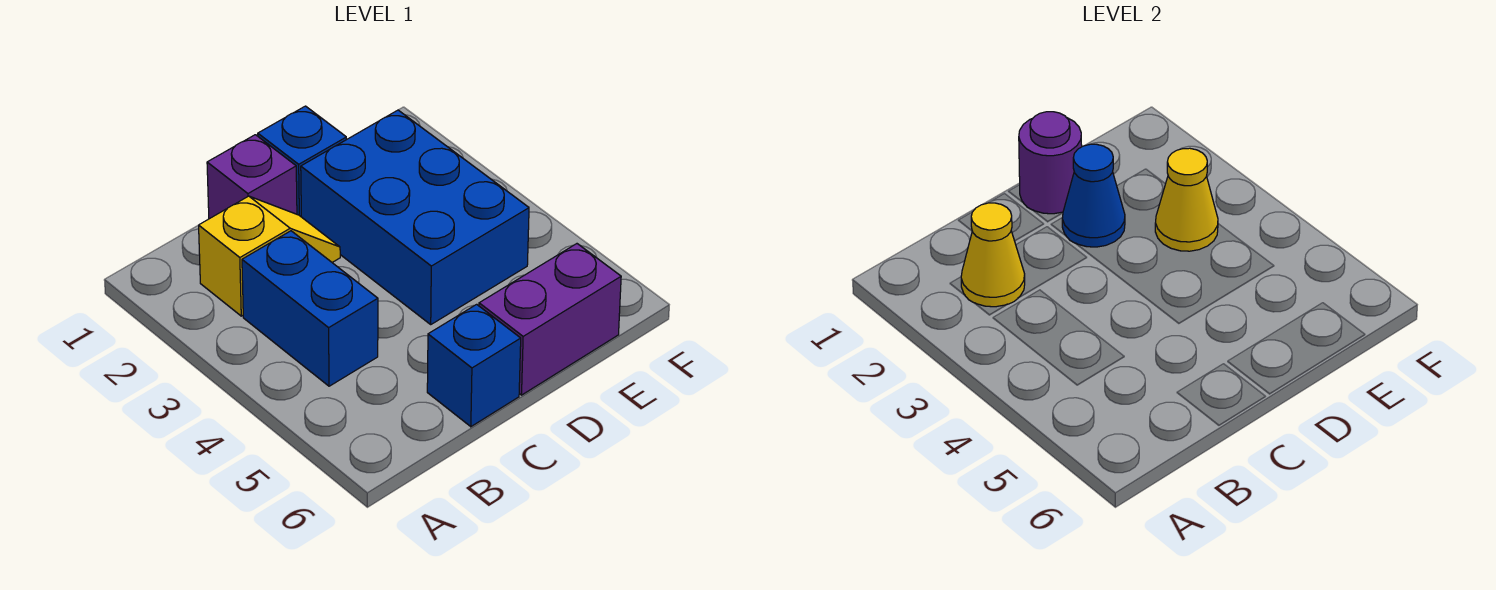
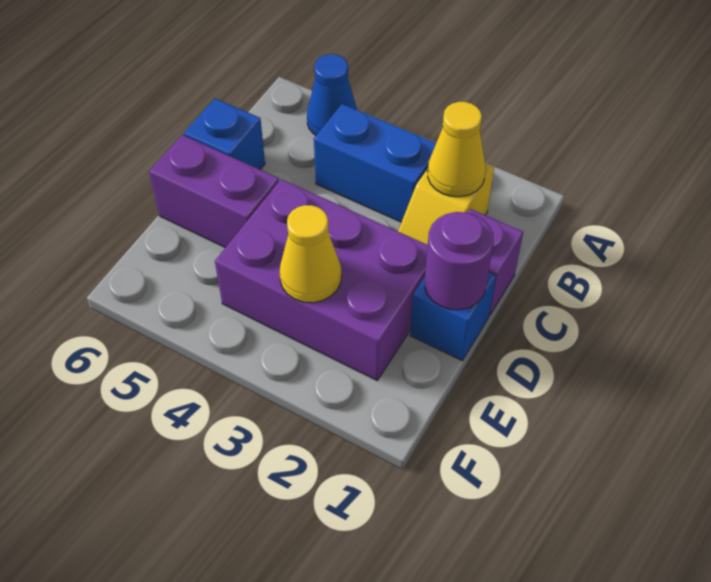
blue brick D2:E4 level 1 -> purple brick D2:E4 level 1
blue cone D2 level 2 -> blue cone A5 level 1
purple brick D6:E6 level 1 -> purple brick D5:D6 level 1

